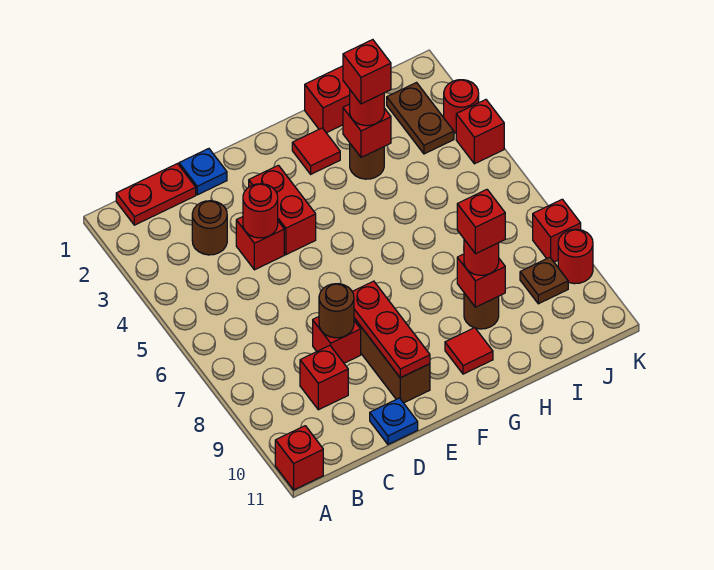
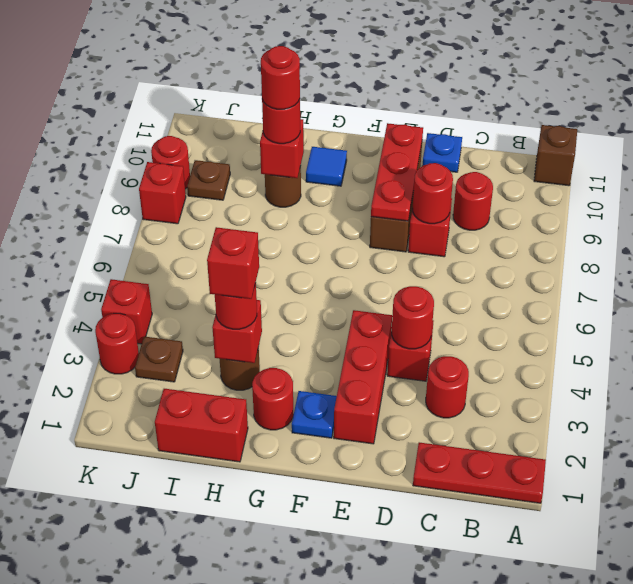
red brick A11 level 1 -> brown brick A11 level 1
red plate B1:C1 level 1 -> red plate A1:C1 level 1
brown round brick C3 level 1 -> red round brick C3 level 1
red brick C9 level 1 -> red round brick C9 level 1
blue plate D1 level 1 -> blue plate F2 level 1
brown round brick D8 level 2 -> red round brick D8 level 2
red brick E3:E4 level 1 -> red brick E2:E4 level 1
red tile G2 level 1 -> red round brick G2 level 1
red tile G10 level 1 -> blue tile G10 level 1
red brick H9 level 4 -> red round brick H9 level 4
brown plate J2:J3 level 1 -> brown plate J3 level 1

